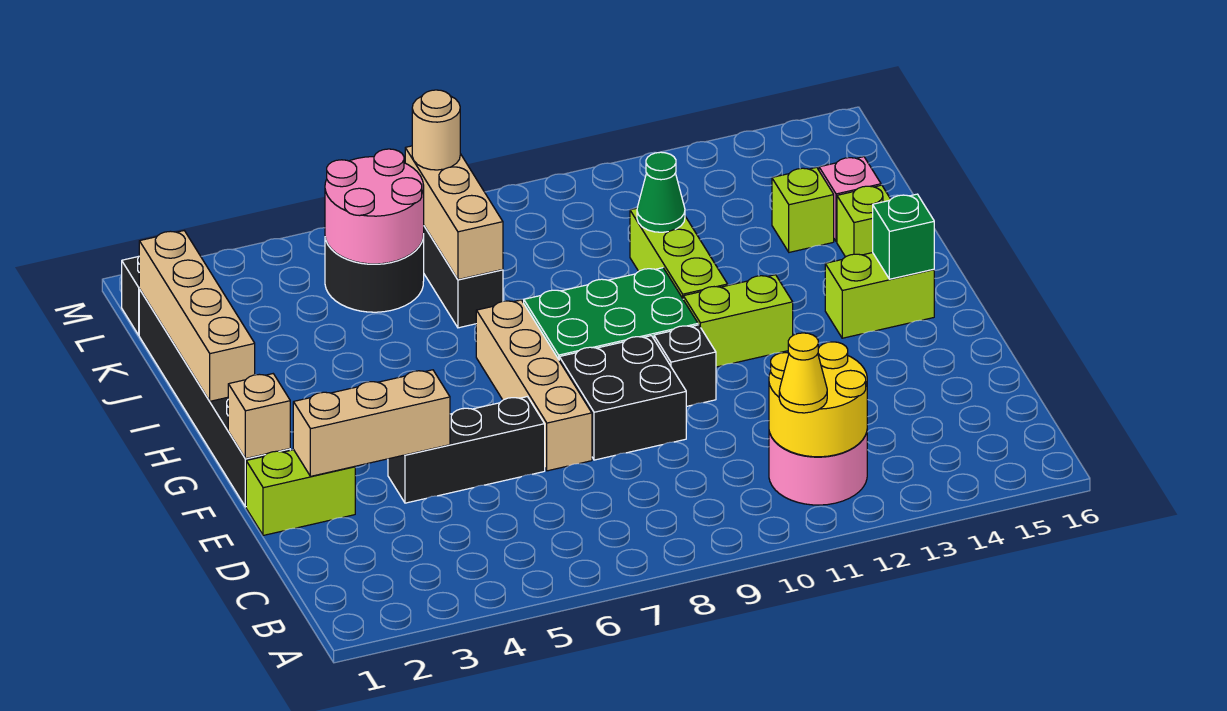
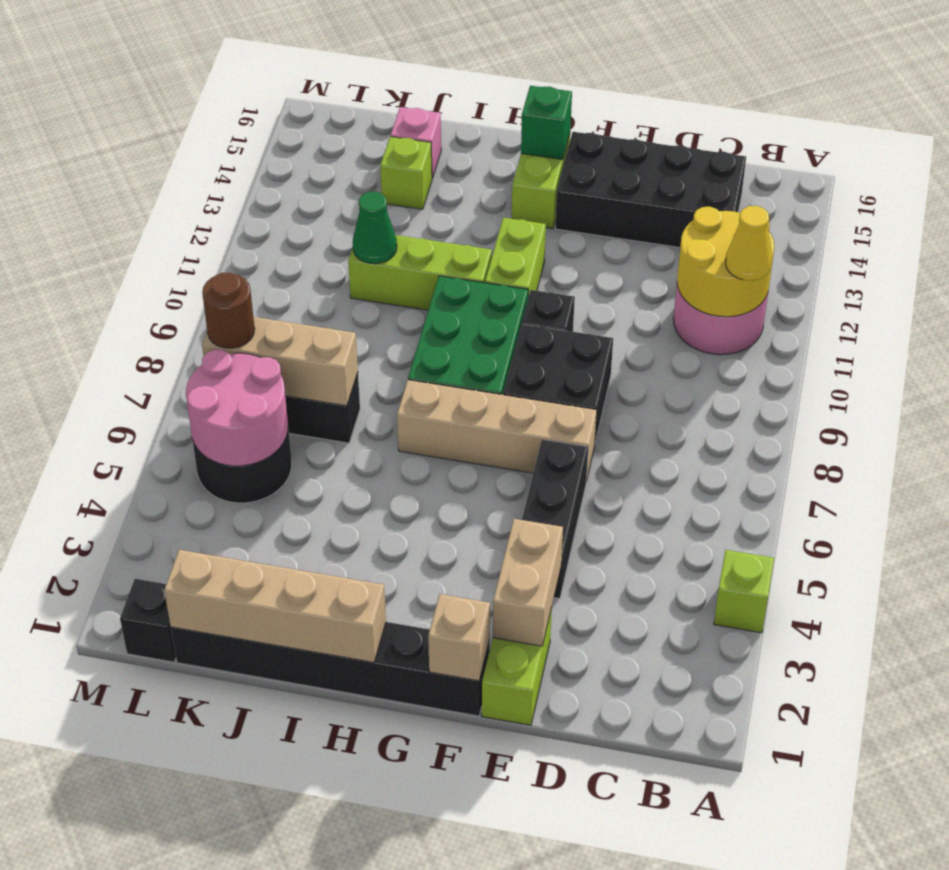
none -> black brick C14:F15 level 1
tan brick E2:E4 level 2 -> tan brick E2:E3 level 2
lime brick I15 level 1 -> lime brick A4 level 1
tan round brick L7 level 3 -> brown round brick L7 level 3

